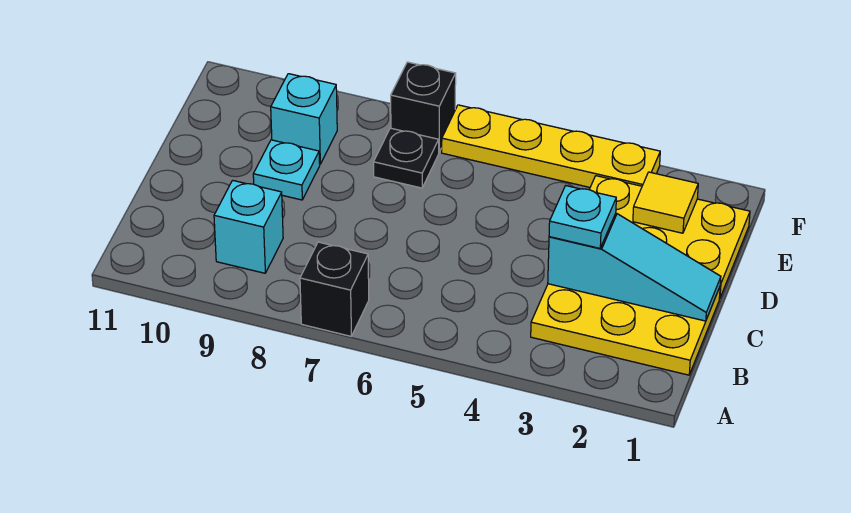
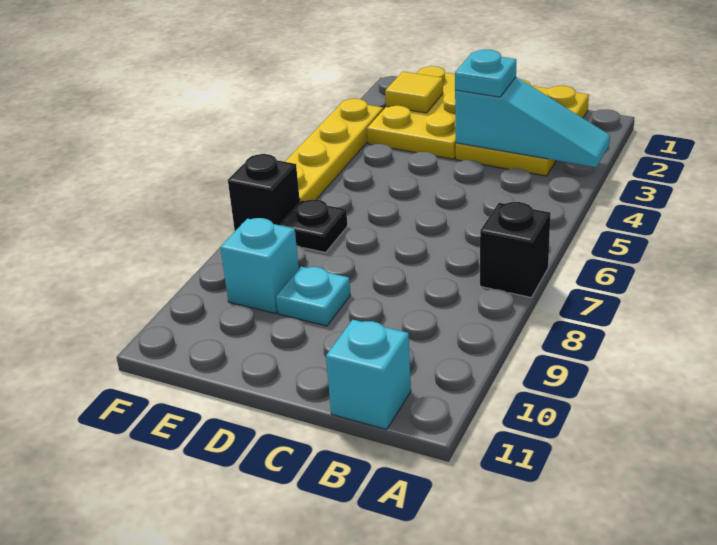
cyan brick B9 level 1 -> cyan brick B11 level 1
cyan slope C1:C3 level 2 top 3 -> cyan slope A3:C3 level 2 top C

